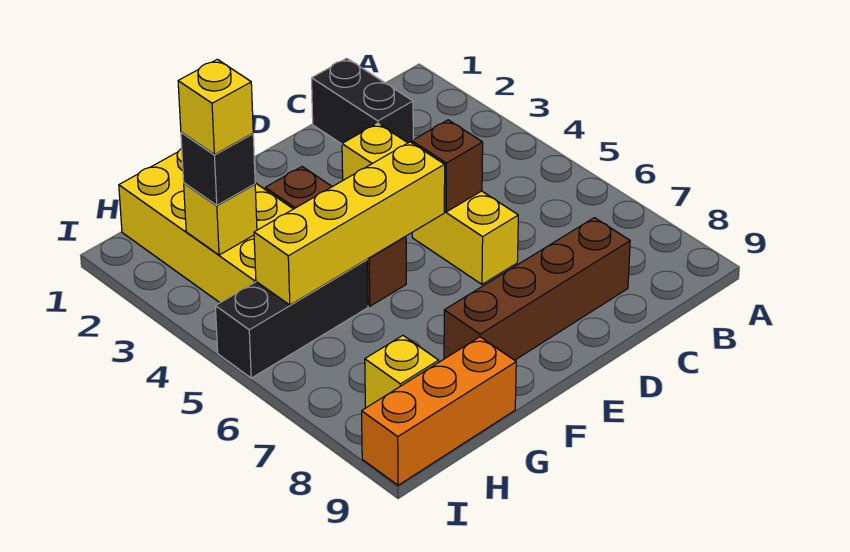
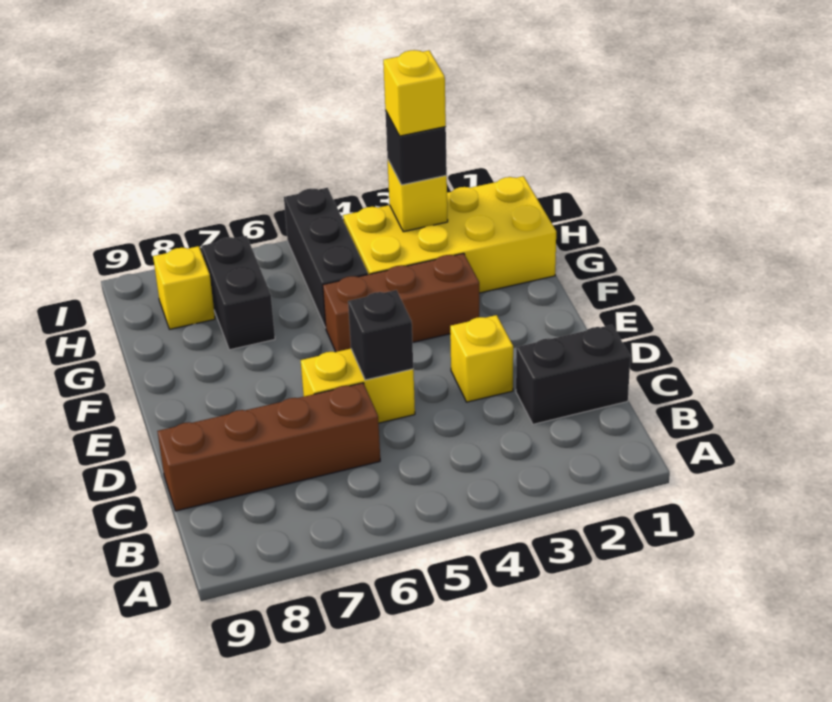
brown brick C8:F8 level 1 -> brown brick C6:C9 level 1
brown brick D5 level 2 -> black brick D5 level 2
yellow brick E5:H5 level 2 -> none
none -> black brick G7:H7 level 1
orange brick G9:I9 level 1 -> none

